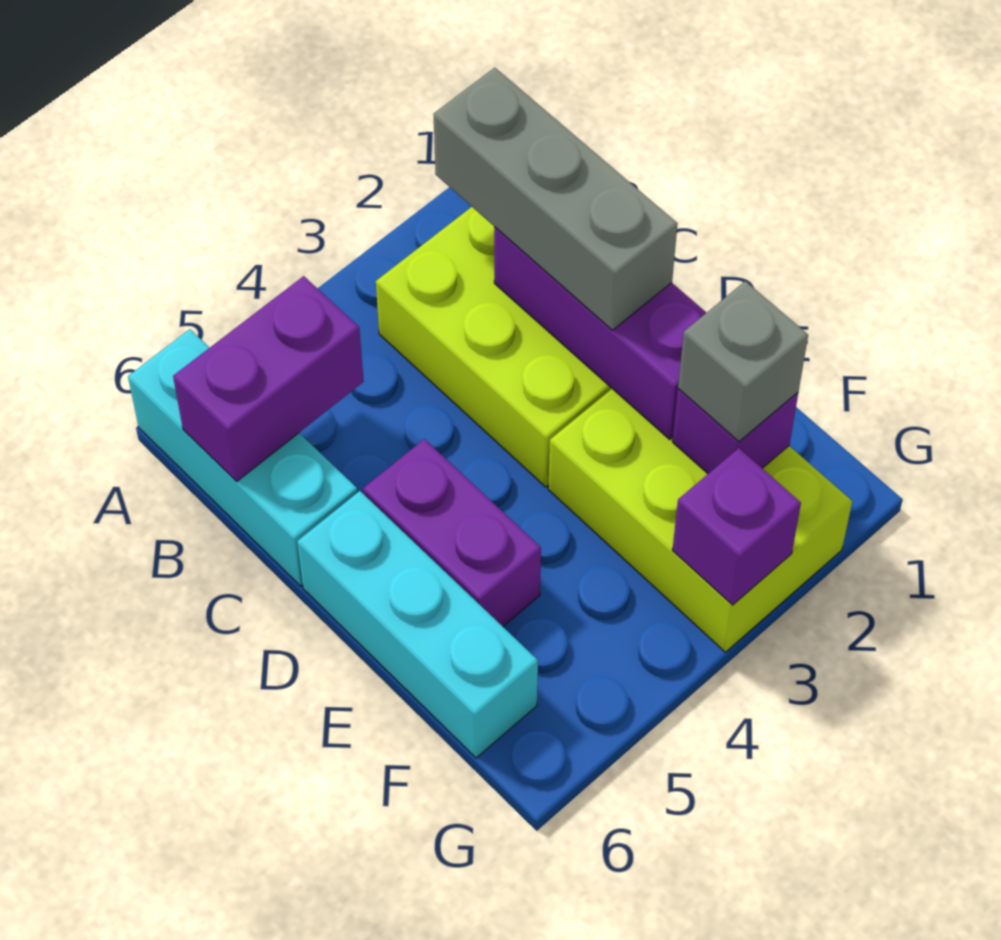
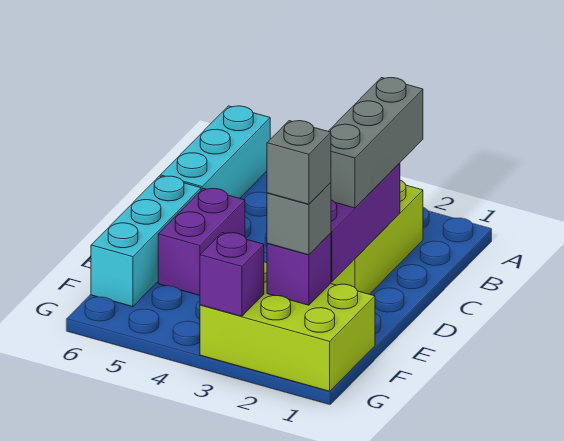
purple brick B5:B6 level 2 -> none
lime brick E2:G3 level 1 -> lime brick F1:G3 level 1
none -> grey brick F2 level 4

